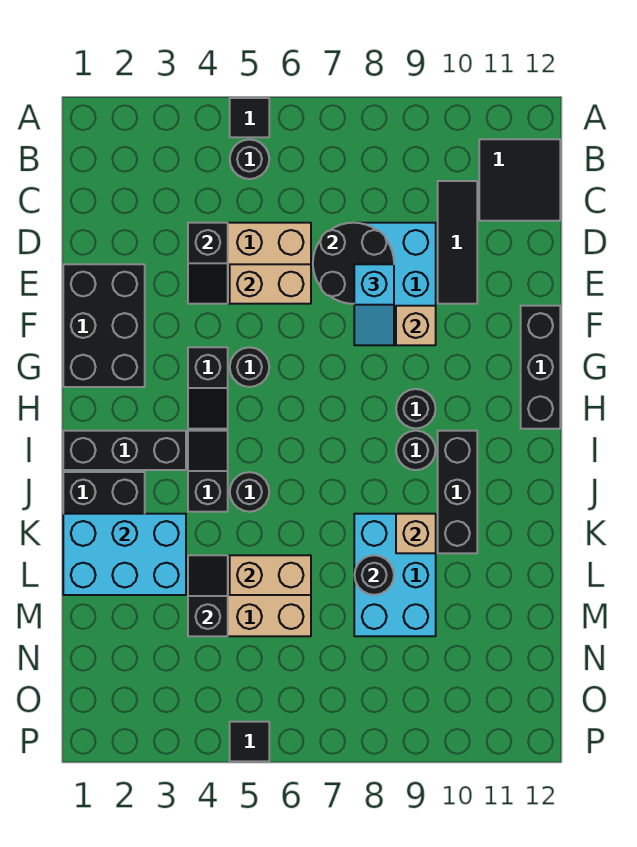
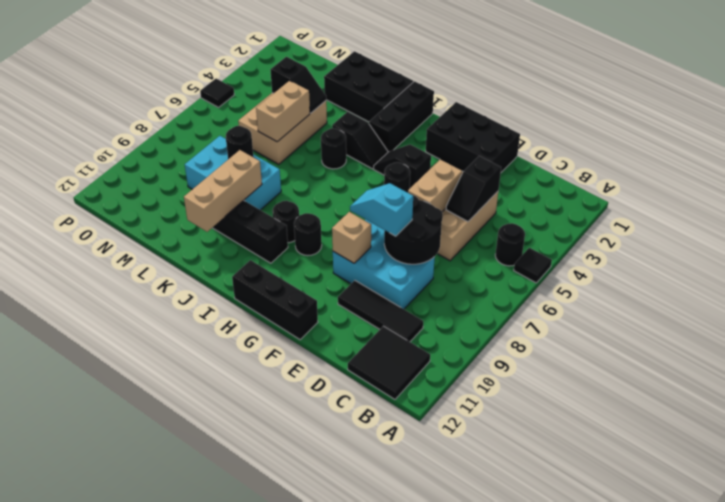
black slope D4:E4 level 2 top D -> black slope D4:D5 level 2 top 4
cyan brick K1:L3 level 2 -> none
tan brick K9 level 2 -> tan brick K9:K11 level 2

